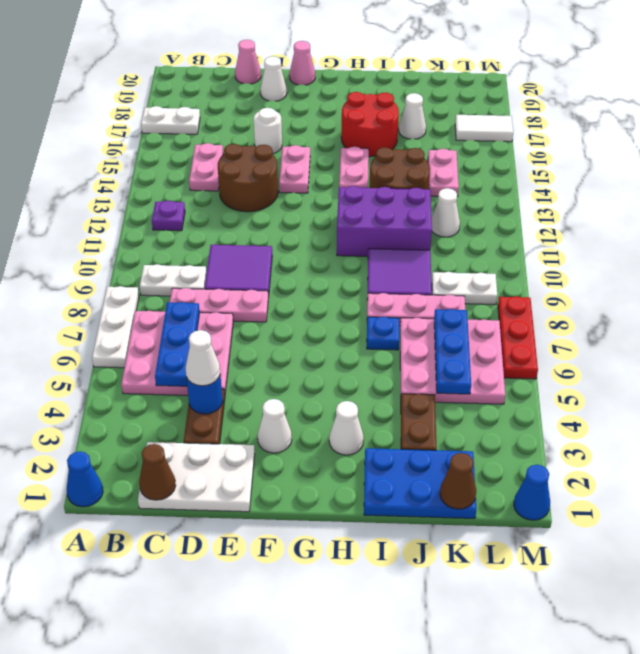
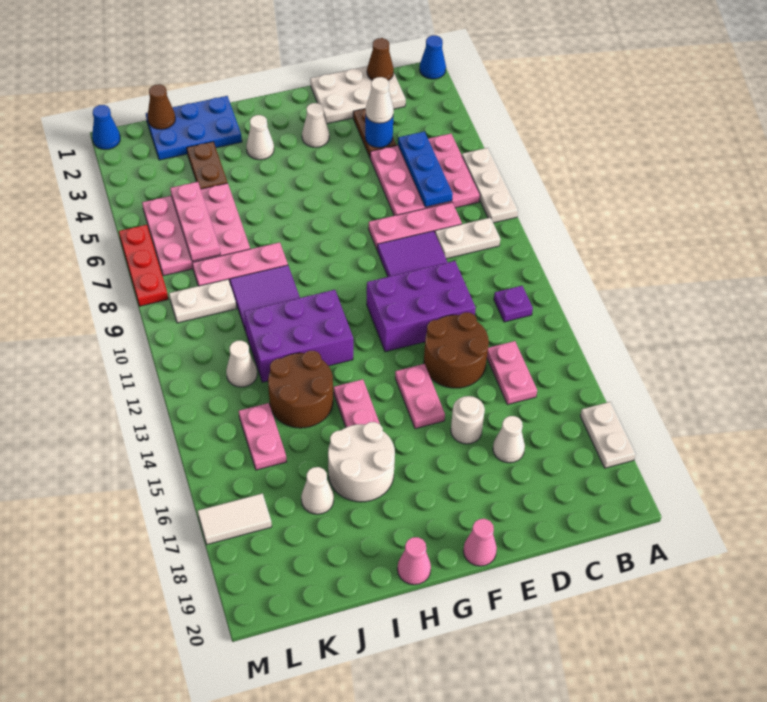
white plate A17:B17 level 1 -> white plate A17:A18 level 1
none -> purple brick D11:F12 level 1
pink cone D20 level 1 -> pink cone H20 level 1
white cone E19 level 1 -> white cone D17 level 1
red round brick H16:I17 level 1 -> white round brick H16:I17 level 1
blue plate I7 level 1 -> none
blue plate K5:K7 level 2 -> pink plate K5:K7 level 2

